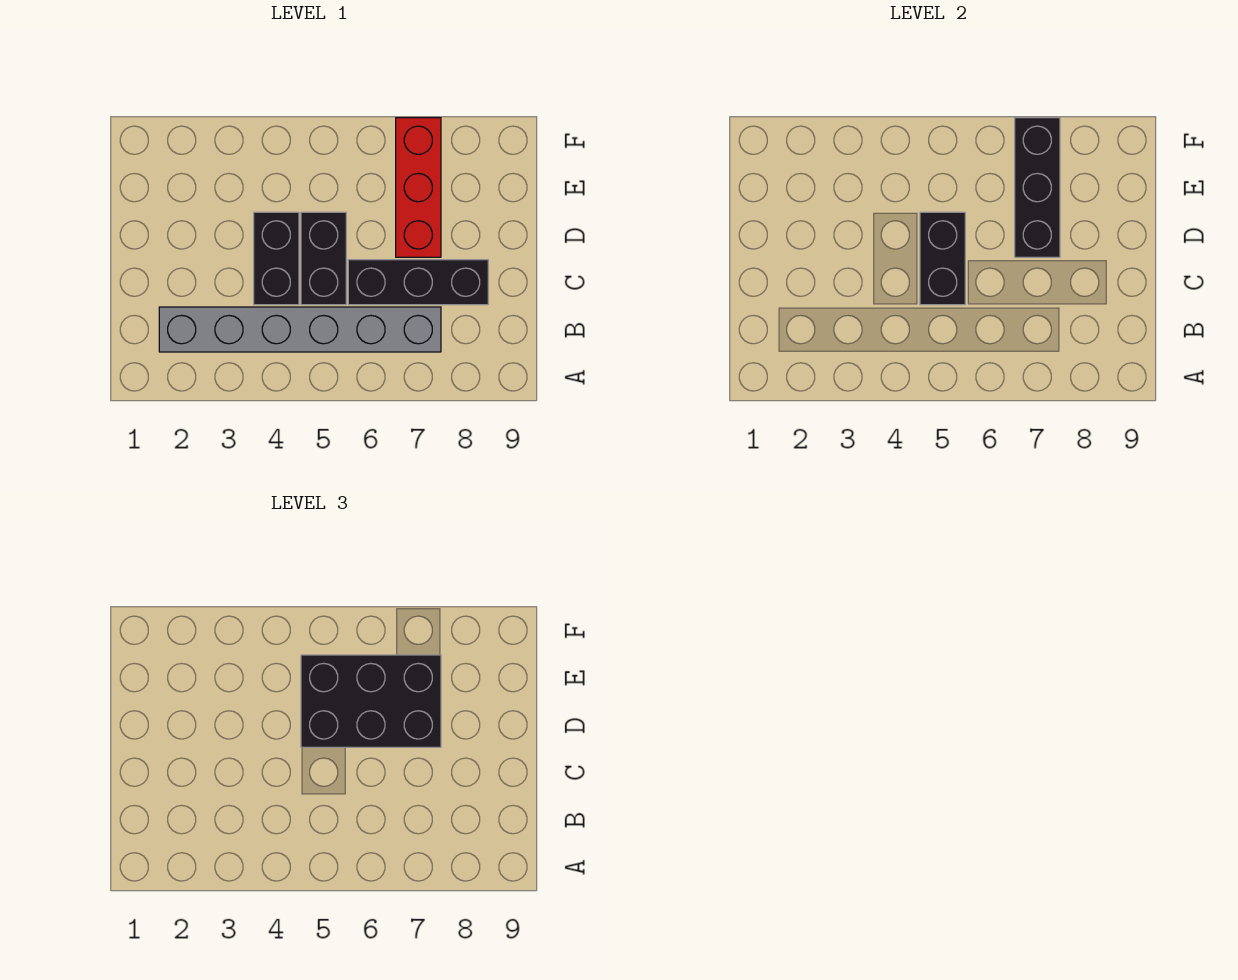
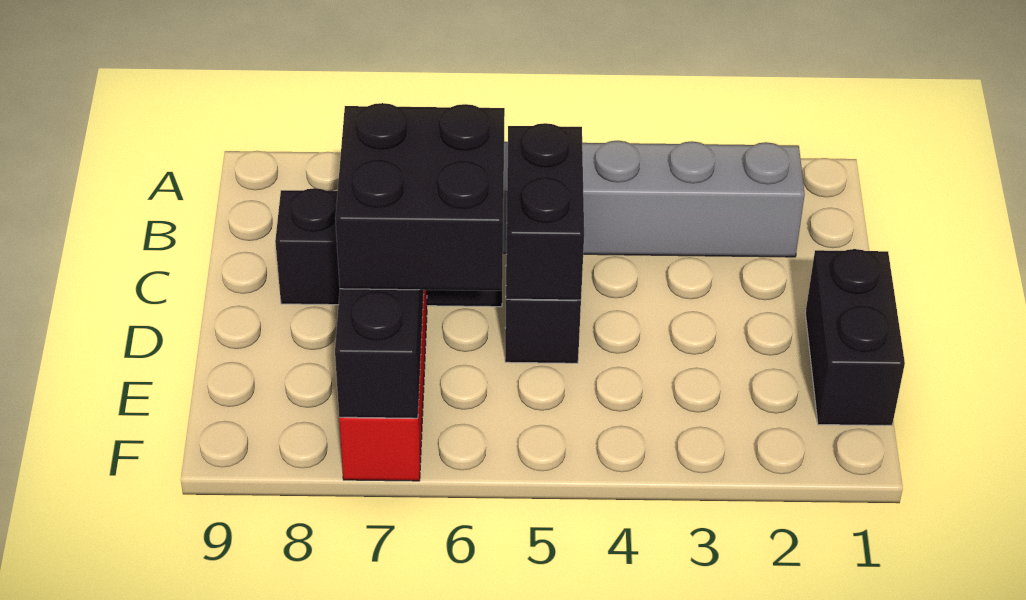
black brick C4:D4 level 1 -> black brick D1:E1 level 1
black brick D5:E7 level 3 -> black brick D6:E7 level 3

